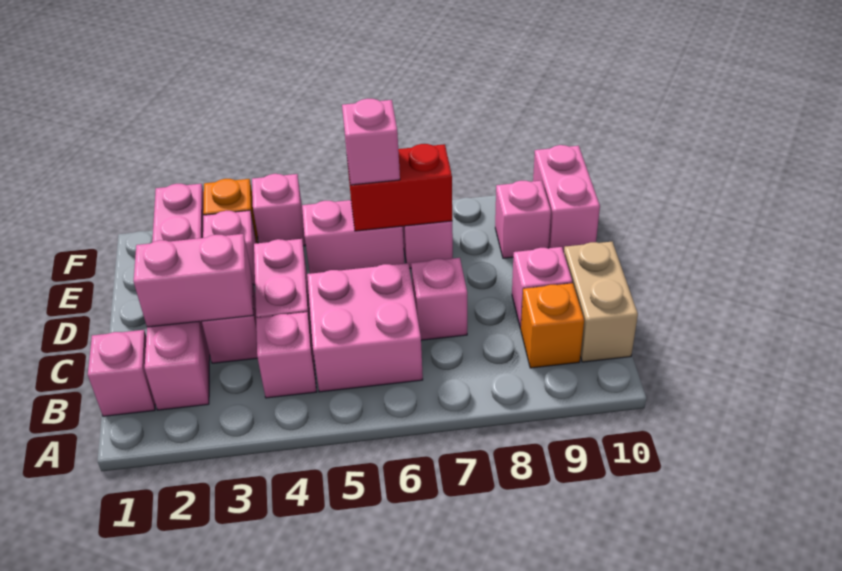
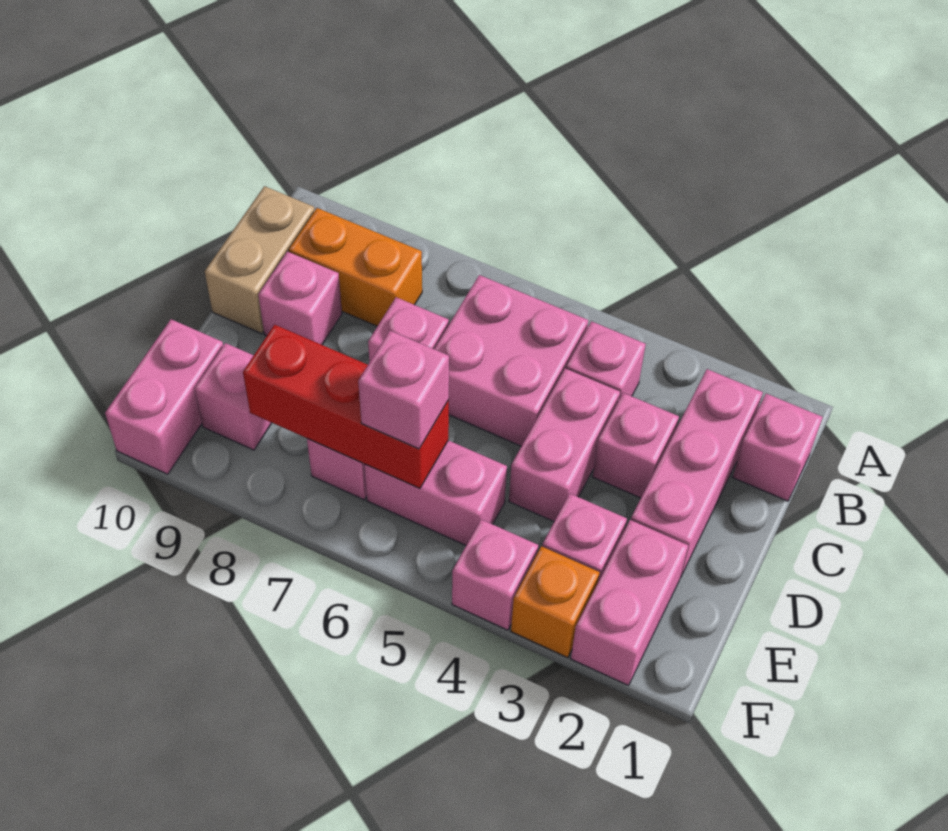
orange brick B9 level 1 -> orange brick B8:B9 level 1
pink brick C2:C3 level 2 -> none
red brick E6:E7 level 2 -> red brick E6:E8 level 2

